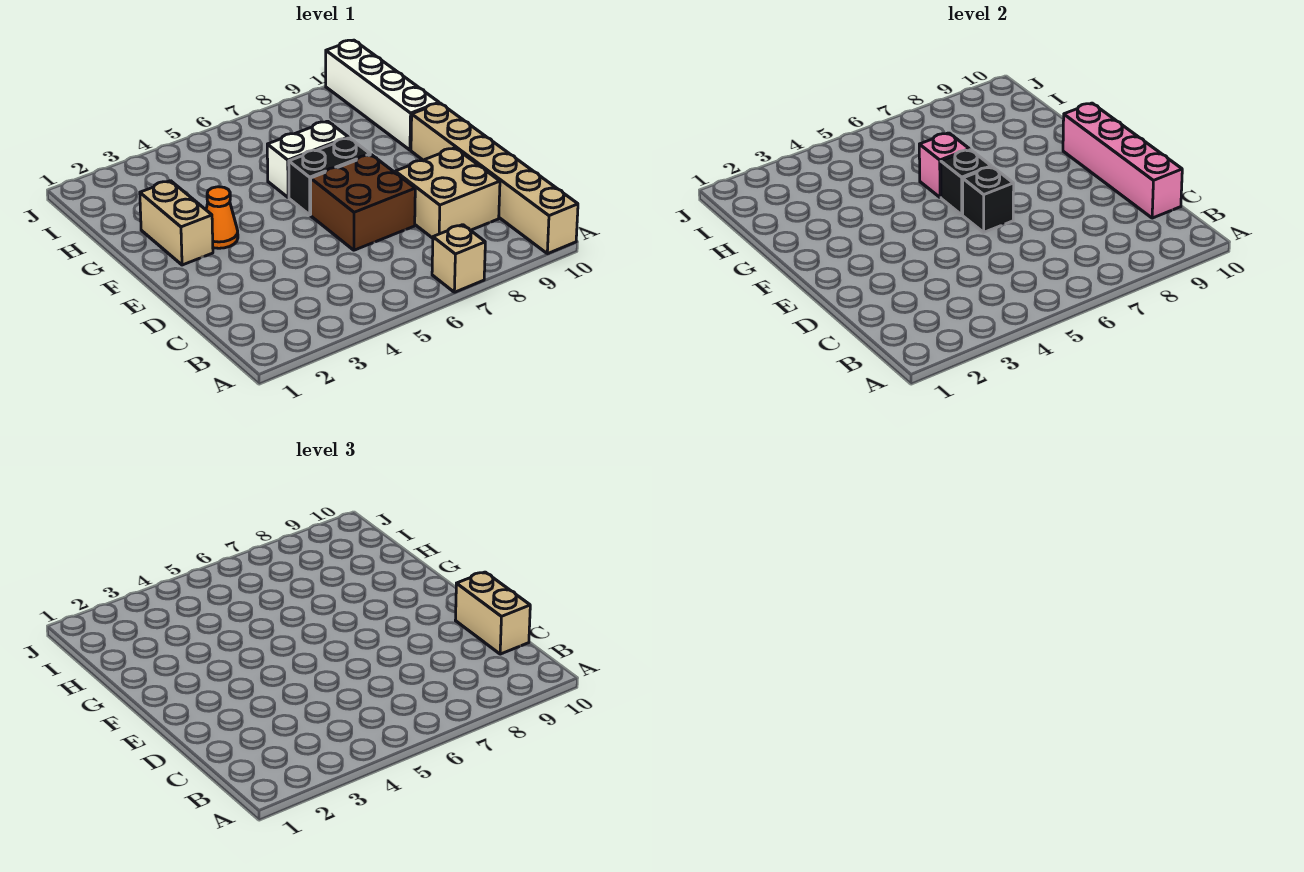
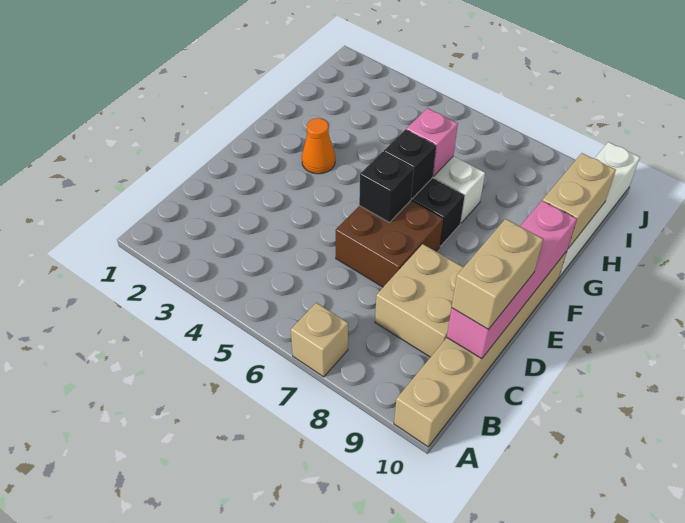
tan brick F2:G2 level 1 -> tan brick G10:H10 level 2

